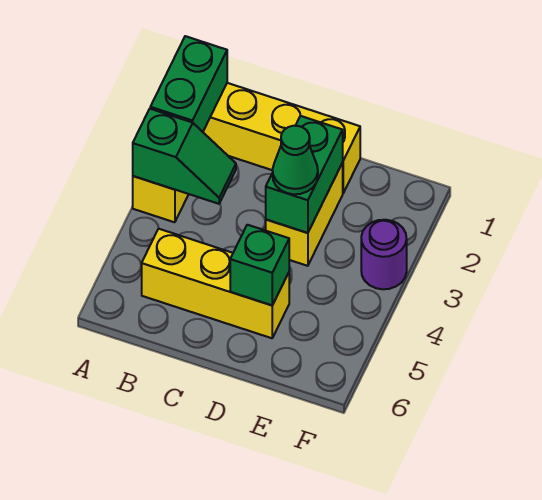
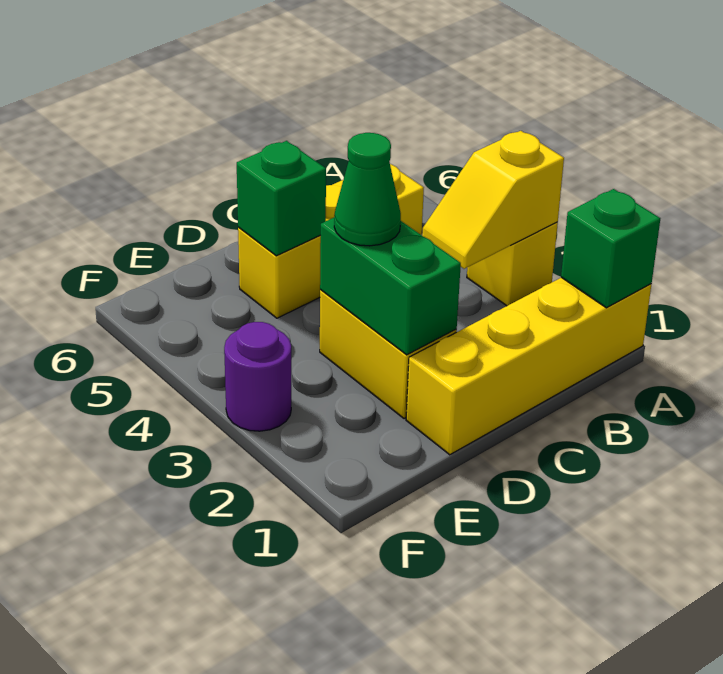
green brick A1:A2 level 2 -> green brick A1 level 2
green slope A3:B3 level 2 top A -> yellow slope A3:B3 level 2 top A

